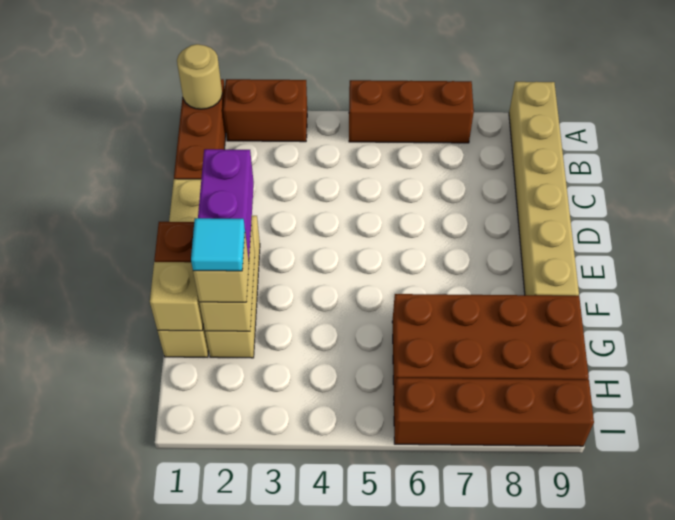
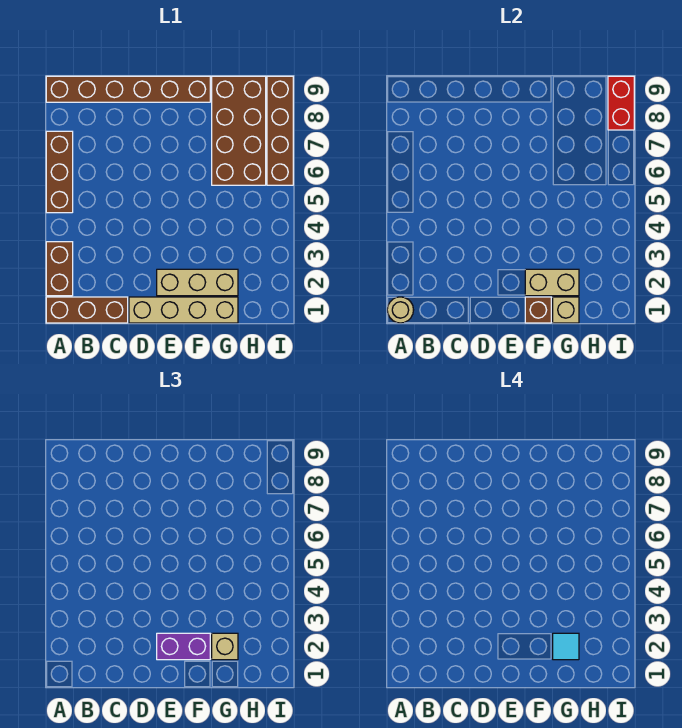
tan brick A9:F9 level 1 -> brown brick A9:F9 level 1
none -> red brick I8:I9 level 2

